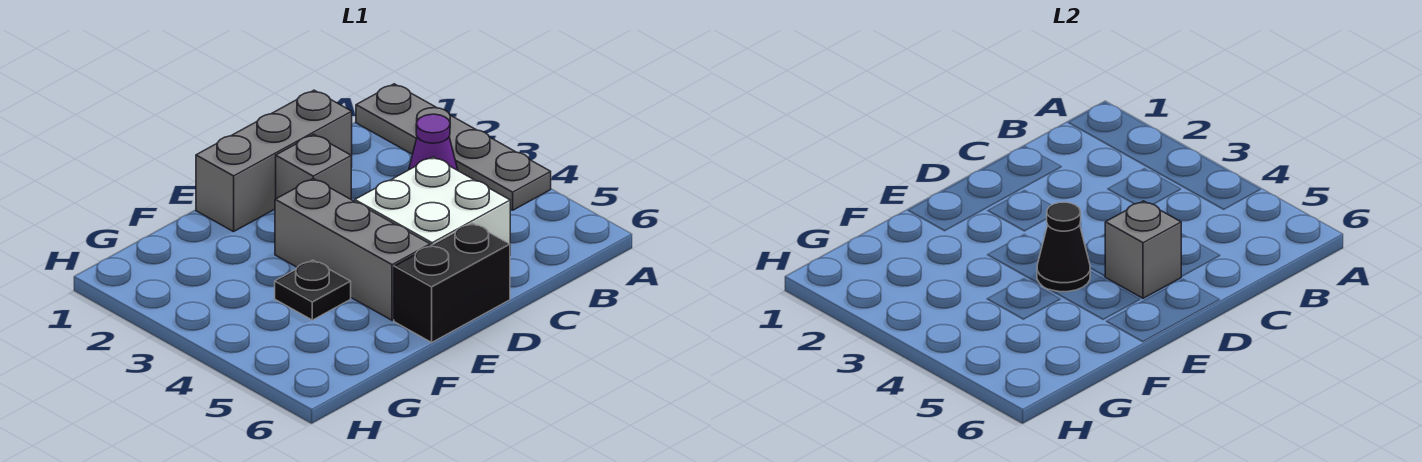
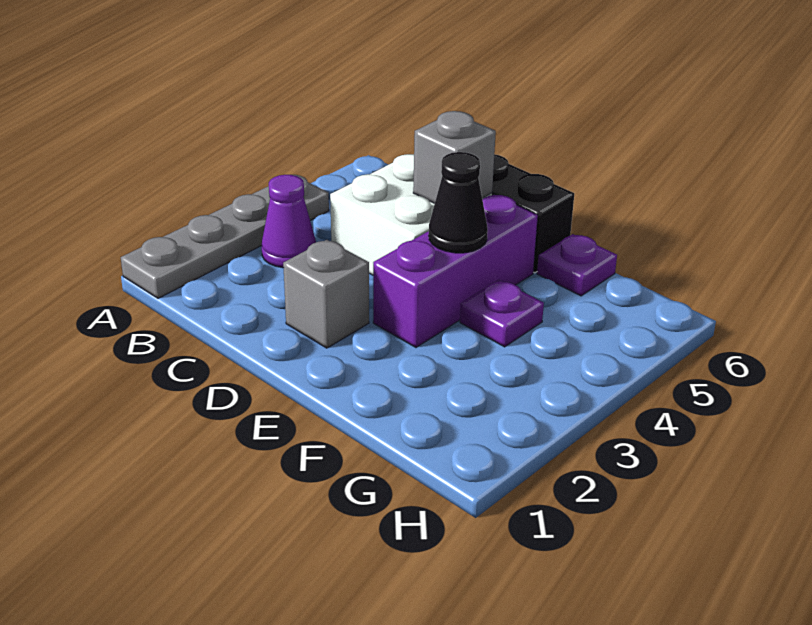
grey brick C1:E1 level 1 -> none
grey brick E3:E5 level 1 -> purple brick E3:E5 level 1
black plate F4 level 1 -> purple plate F4 level 1
none -> purple plate F6 level 1

